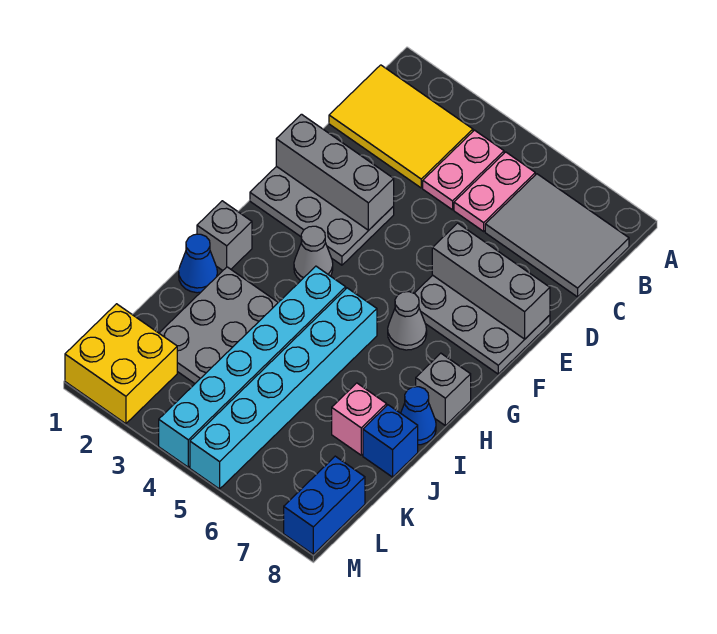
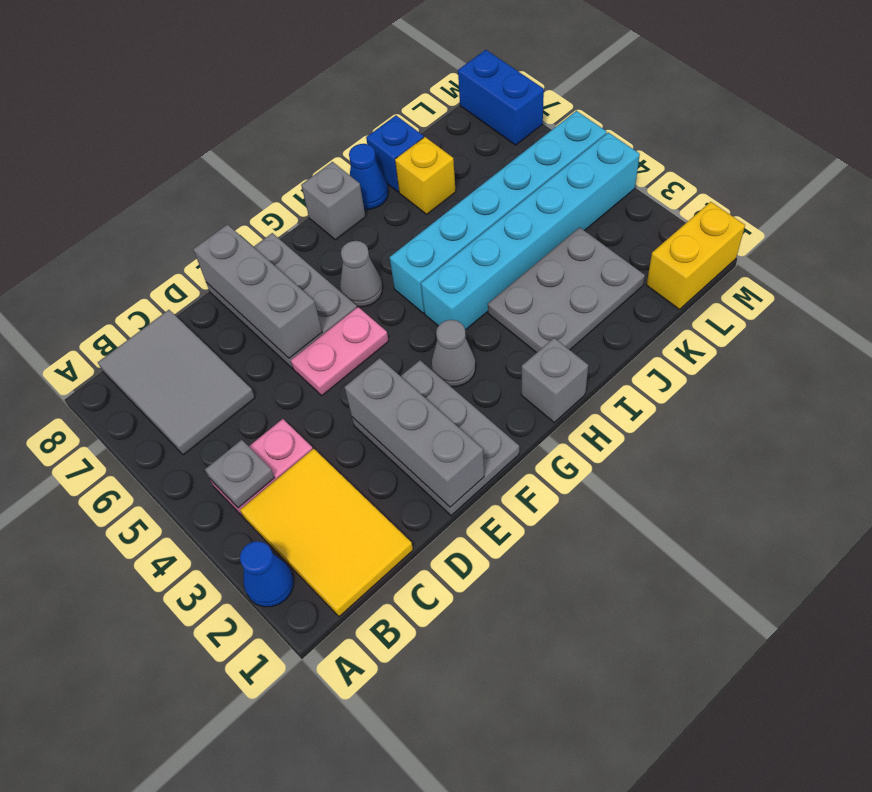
none -> grey plate B4 level 2
pink plate B5:C5 level 1 -> pink plate E5:F5 level 1
blue cone I1 level 1 -> blue cone A2 level 1
pink brick J7 level 1 -> yellow brick J7 level 1
yellow brick L1:M2 level 1 -> yellow brick L1:M1 level 1
blue brick L8:M8 level 1 -> blue brick M7:M8 level 1

